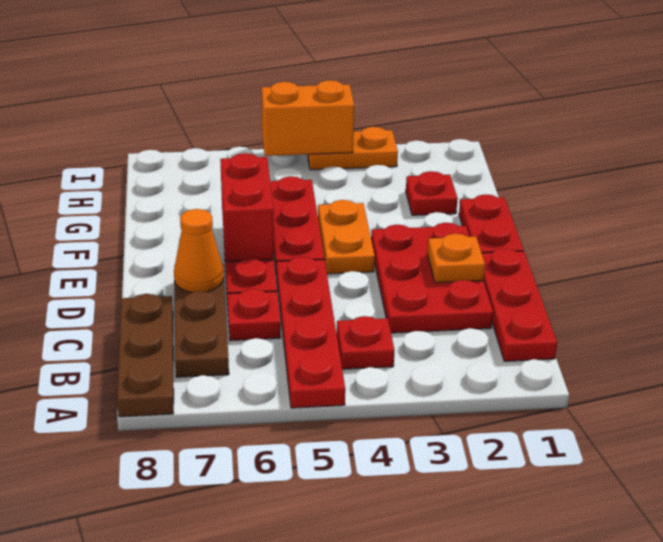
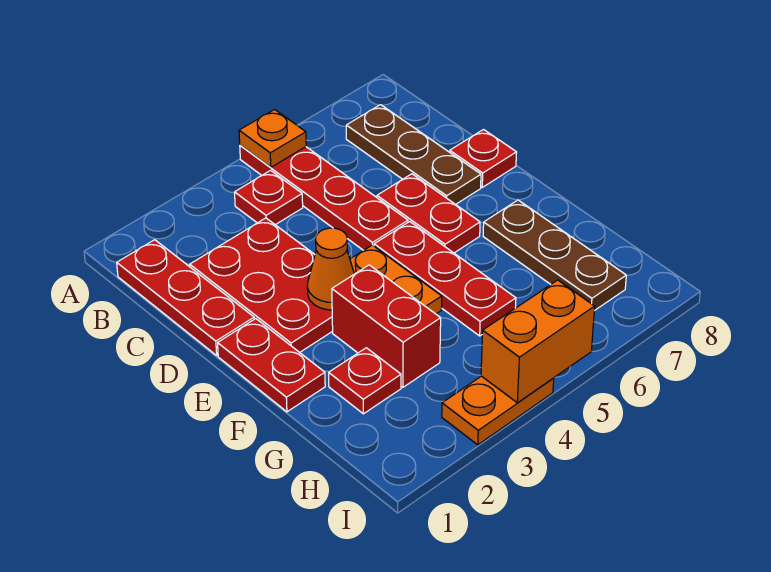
brown plate A8:C8 level 1 -> brown plate F7:H7 level 1
red plate C6 level 1 -> red plate D8 level 1
orange plate D2 level 2 -> orange plate A5 level 2
orange cone D7 level 2 -> orange cone E3 level 2
red brick E6:F6 level 2 -> red brick F3:G3 level 1

